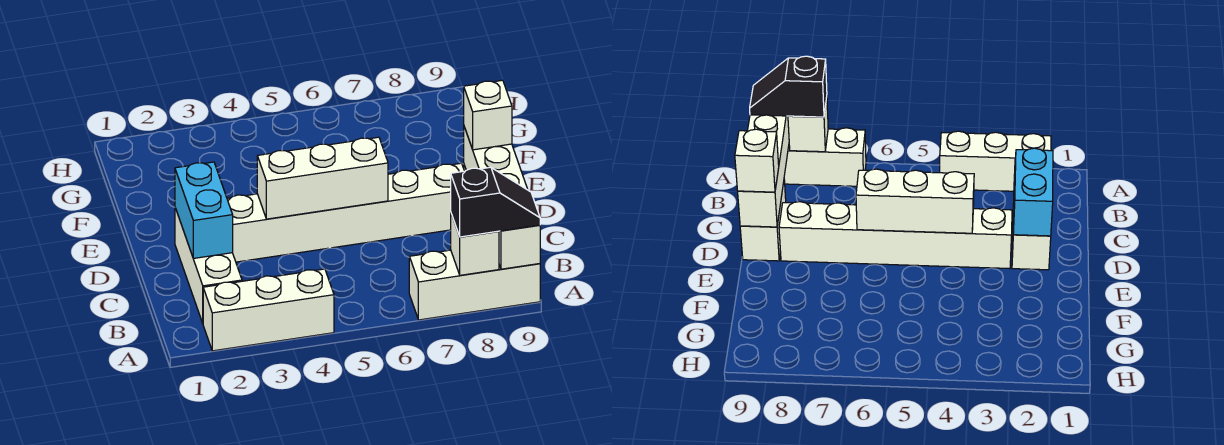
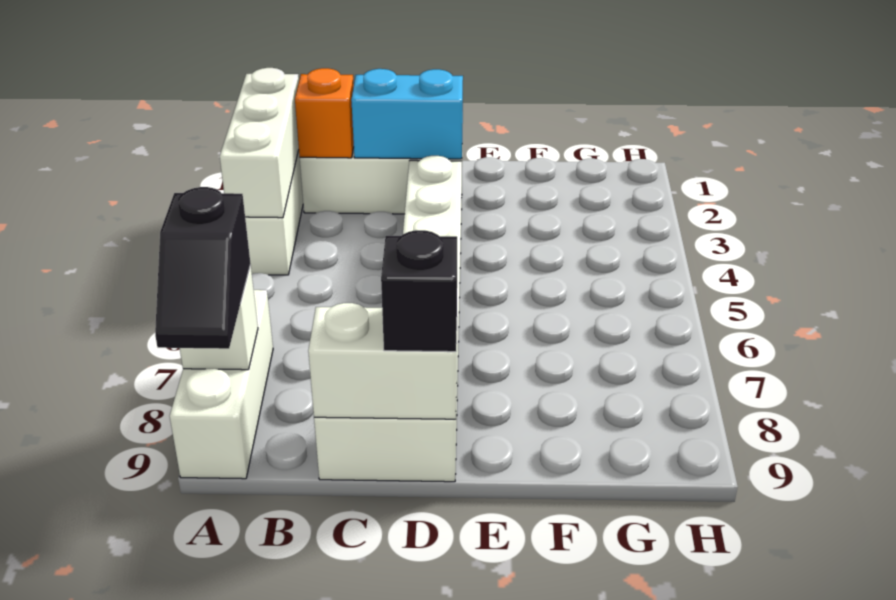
white brick A9:D9 level 2 -> white brick C9:D9 level 2
none -> orange brick B2 level 2
white brick D4:D6 level 2 -> white brick A2:A4 level 2
white brick D9 level 3 -> black brick D9 level 3

